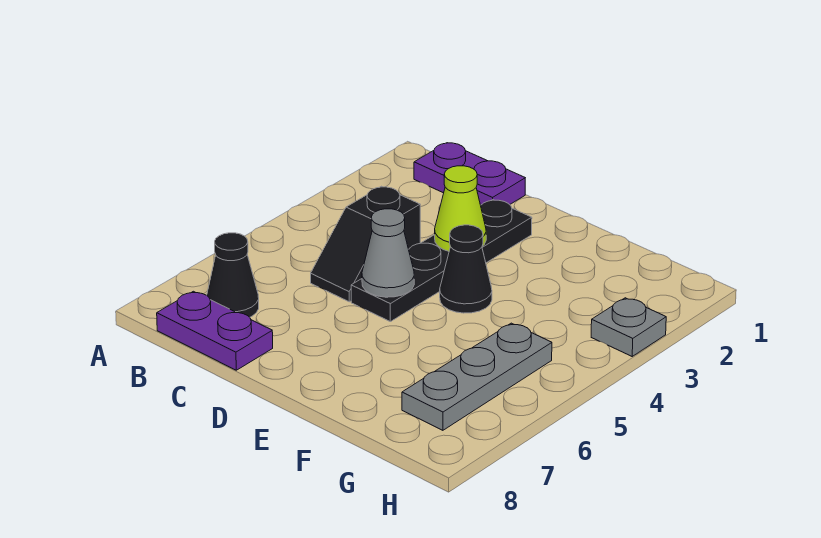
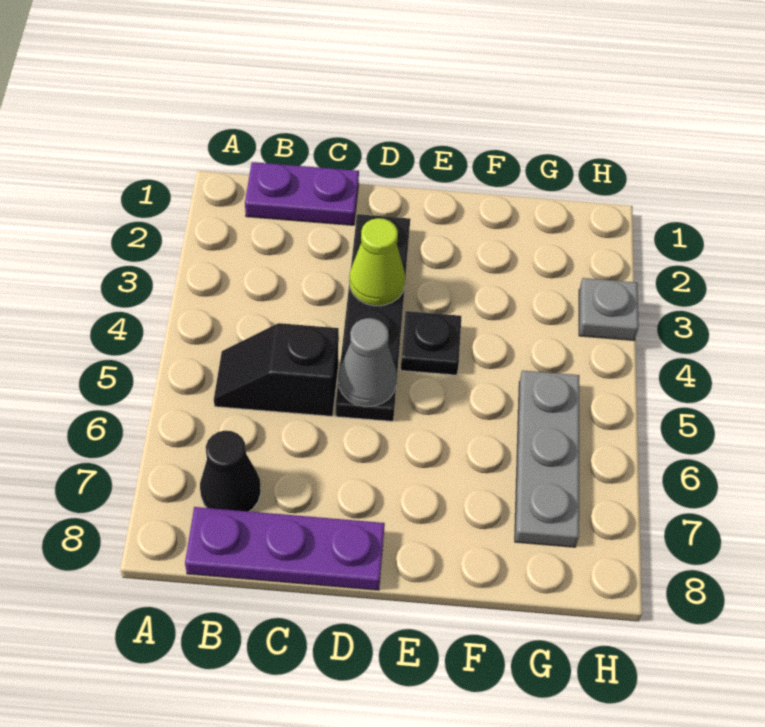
purple plate B8:C8 level 1 -> purple plate B8:D8 level 1
black slope C4:C5 level 1 top 4 -> black slope B5:C5 level 1 top C
black cone E4 level 1 -> black plate E4 level 1

